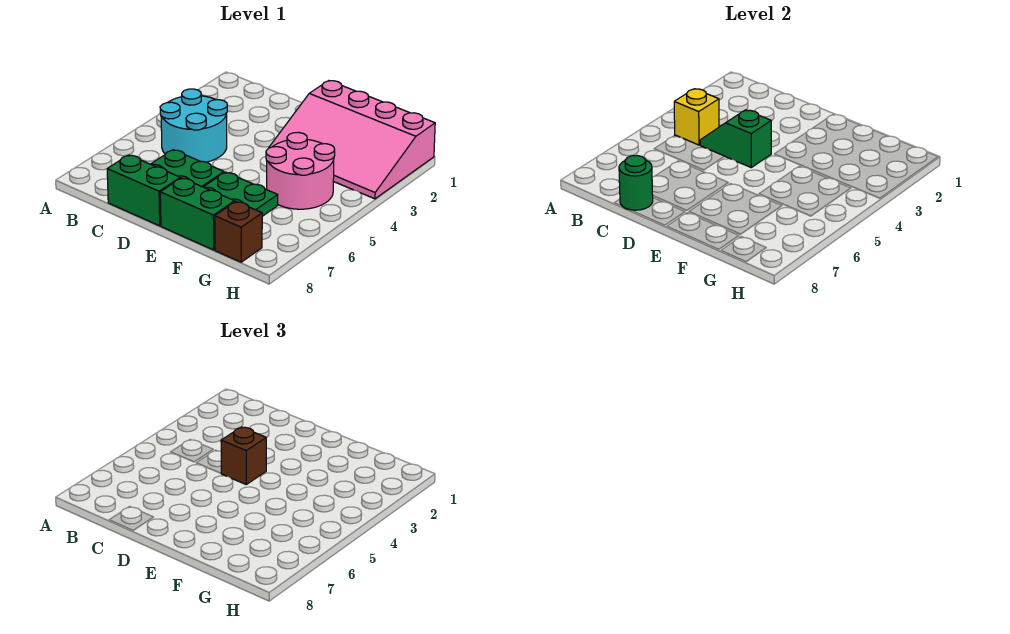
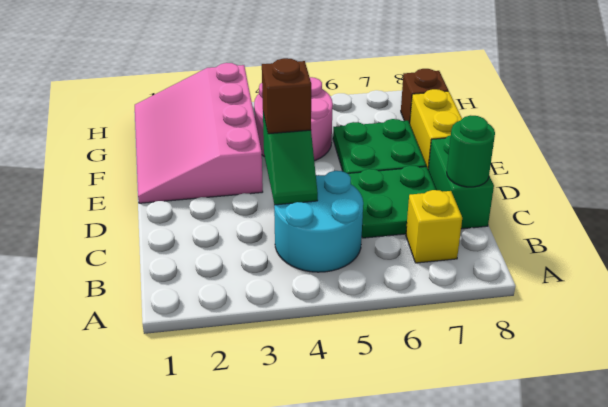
yellow brick B4 level 2 -> yellow brick B7 level 1
pink slope E1:H3 level 1 top 1 -> pink slope E1:H3 level 1 top 3
green brick E8:F8 level 1 -> yellow brick E8:F8 level 1

